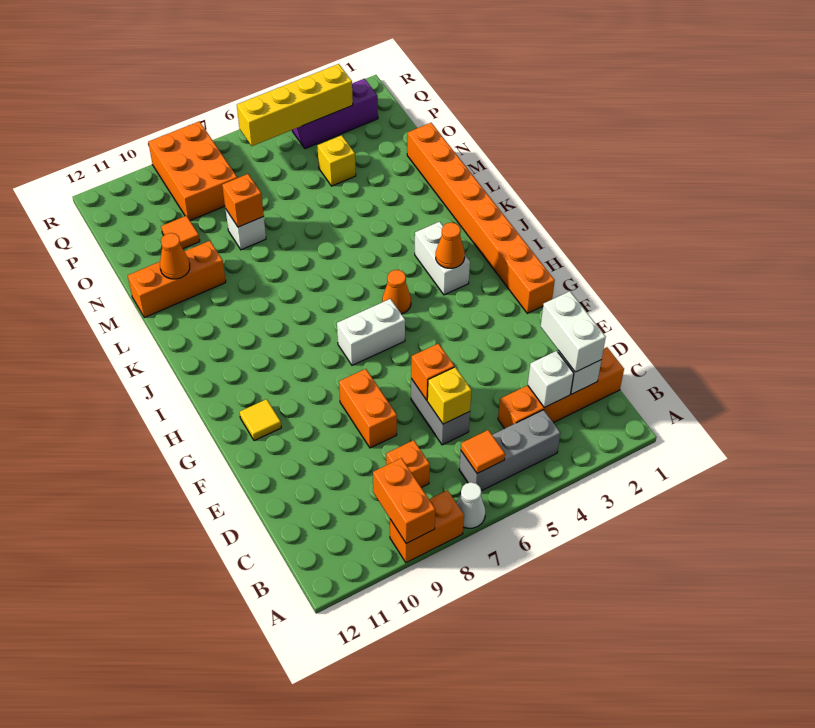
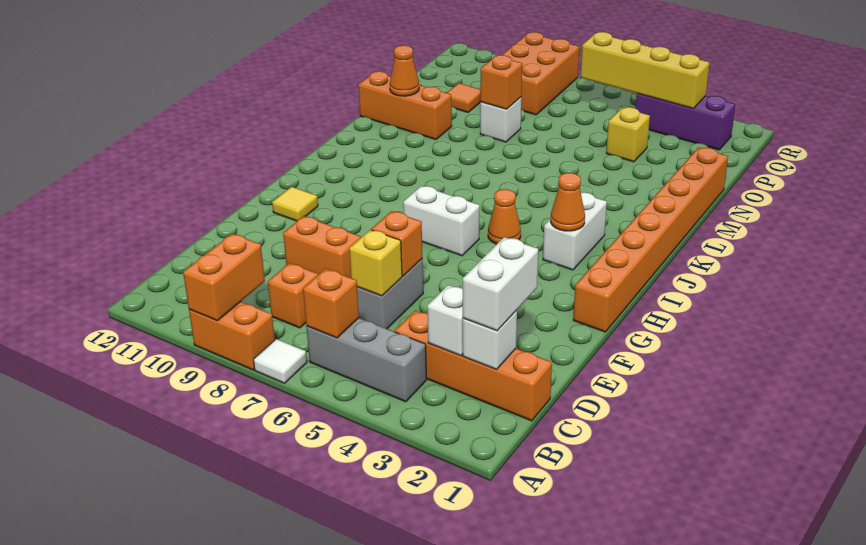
white cone A7 level 1 -> white tile A7 level 1
orange tile B6 level 2 -> orange brick B6 level 2
orange brick E8:F8 level 1 -> orange brick E8:E9 level 1

